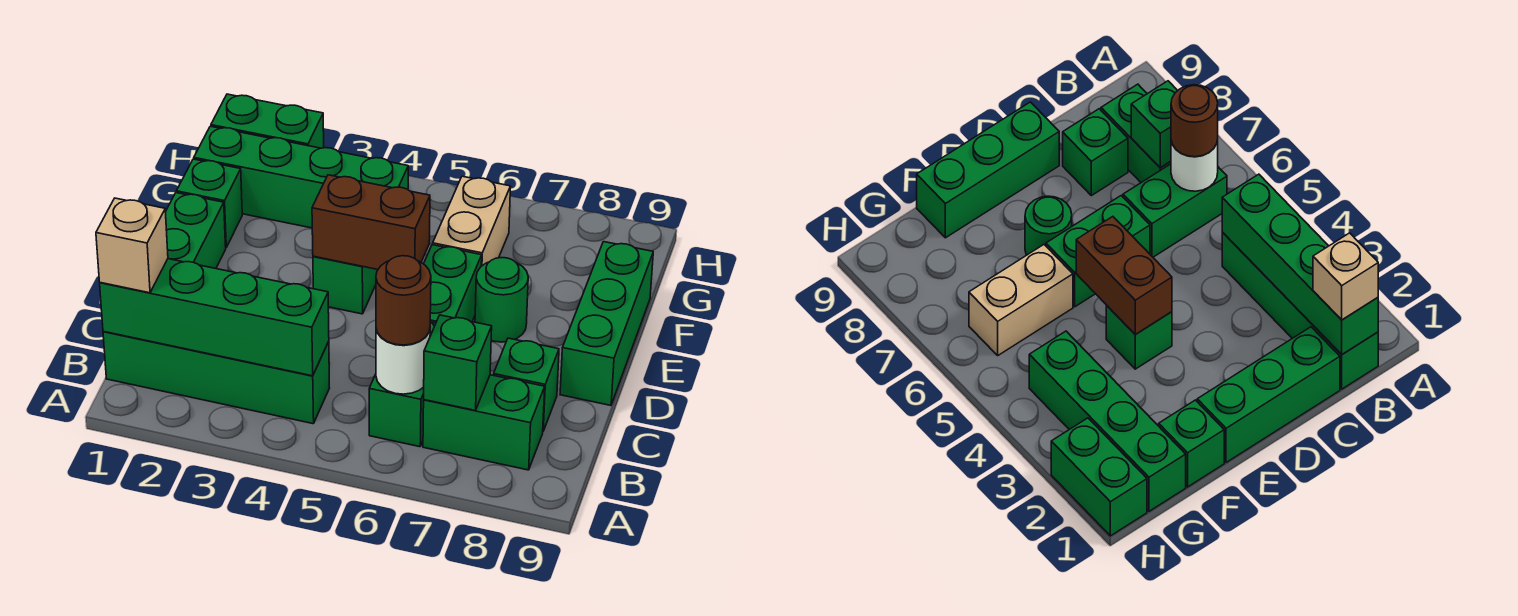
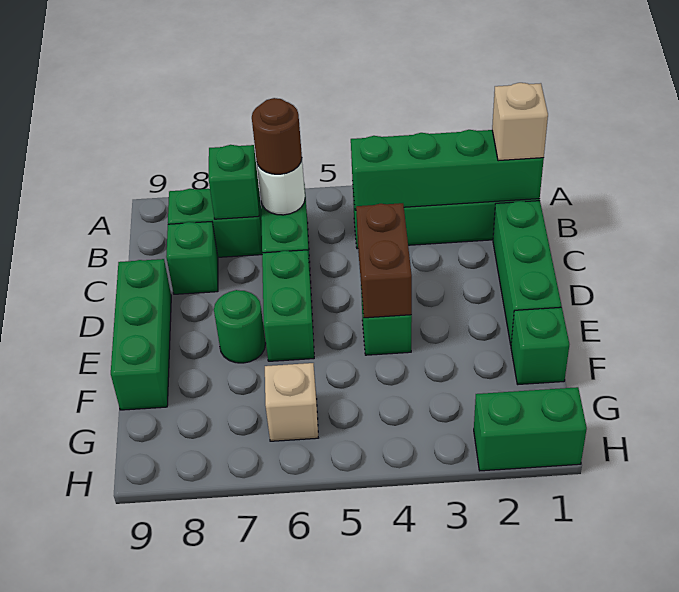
brown brick E4:E5 level 2 -> brown brick D4:E4 level 2
tan brick F6:G6 level 1 -> tan brick G6 level 1
green brick G1:G4 level 1 -> none

